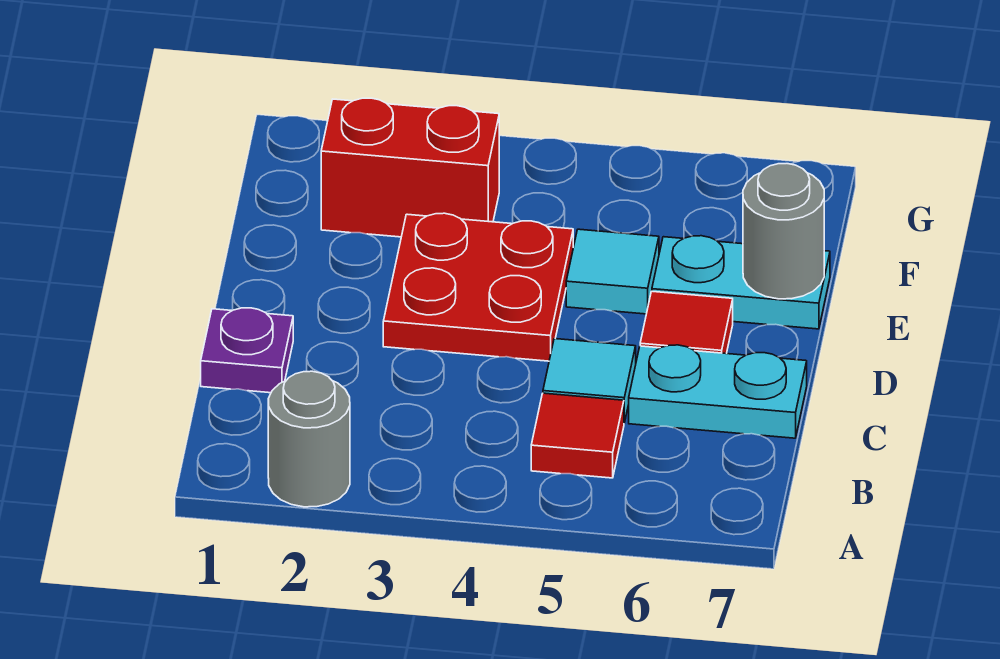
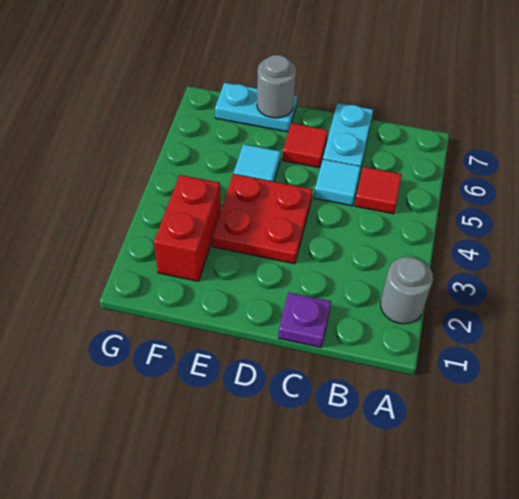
cyan plate E6:E7 level 1 -> cyan plate E7:F7 level 1

